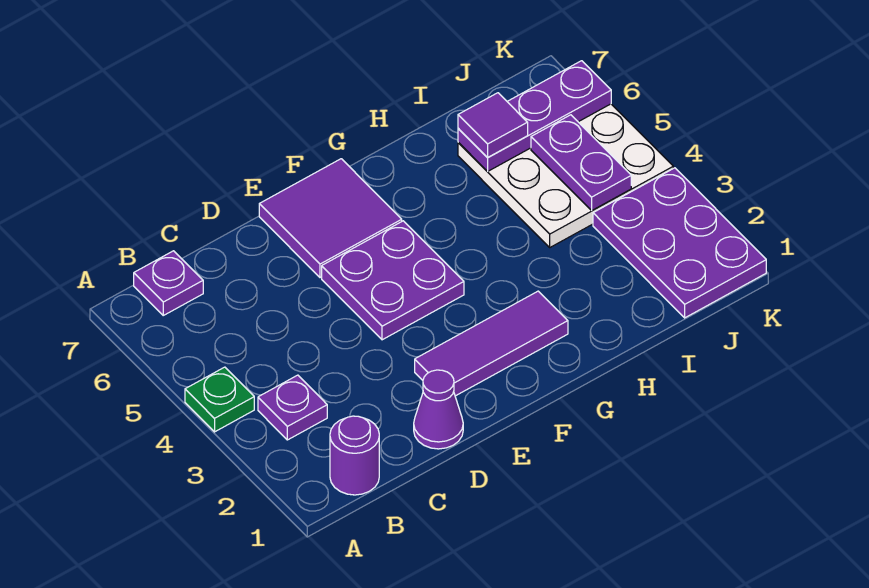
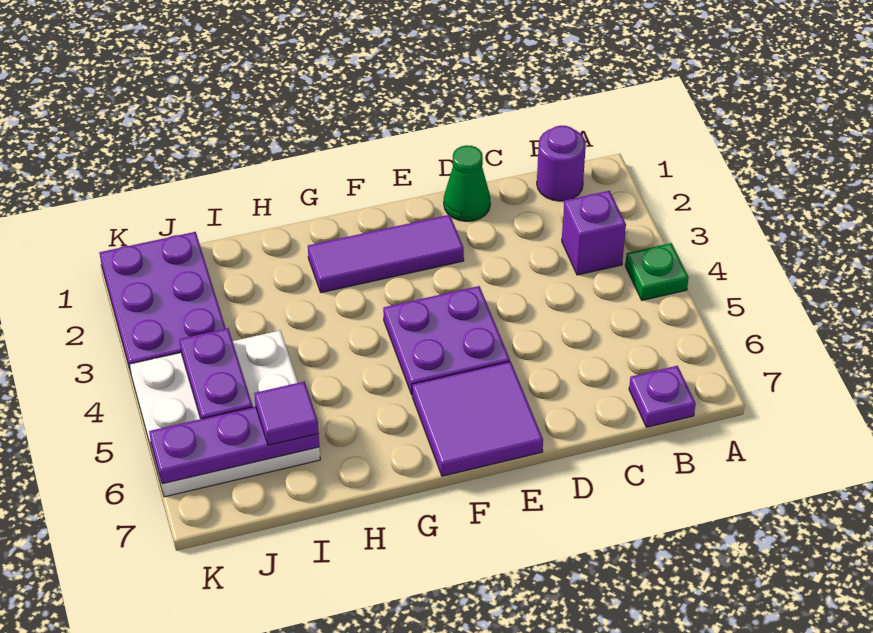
purple plate B3 level 1 -> purple brick B3 level 1
purple cone D1 level 1 -> green cone D1 level 1

